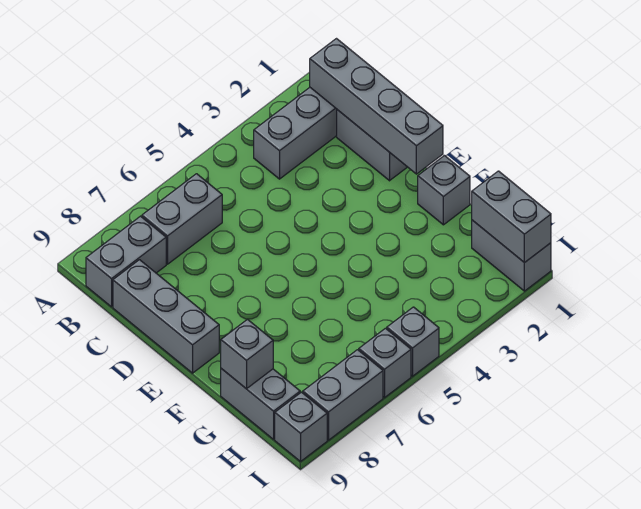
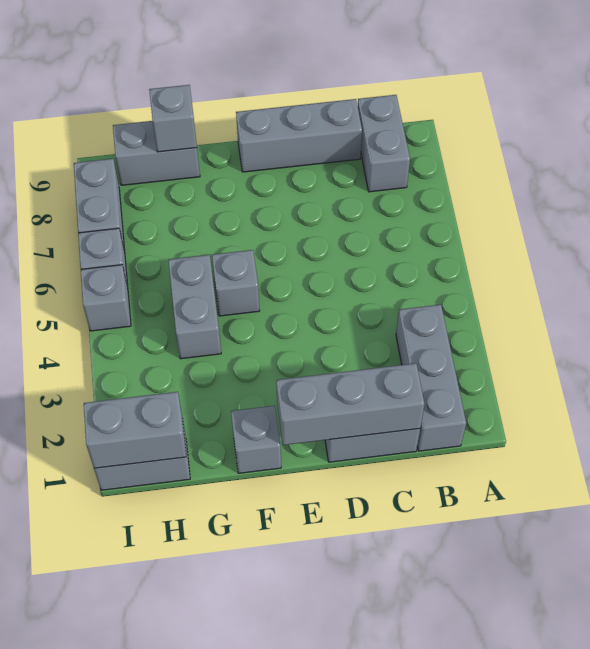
grey brick B1:E1 level 2 -> grey brick C1:E1 level 2
grey brick B6:B7 level 1 -> grey brick G4:G5 level 1
grey brick I9 level 1 -> grey brick F5 level 1

